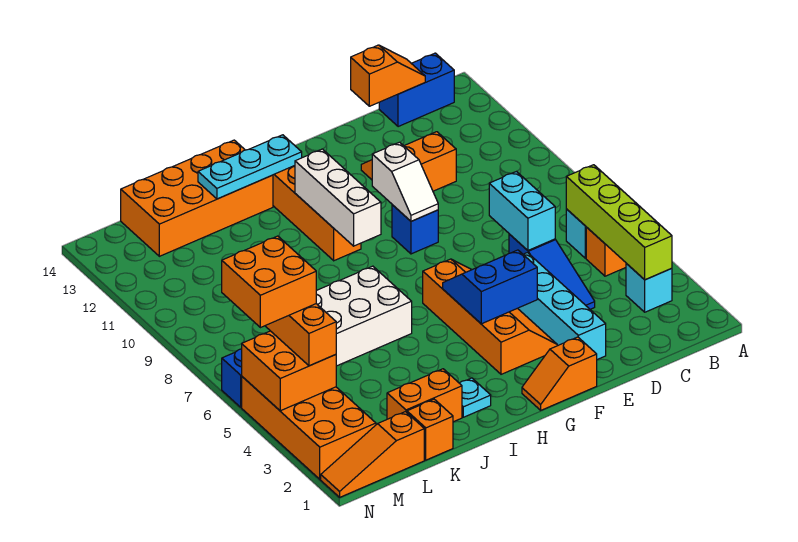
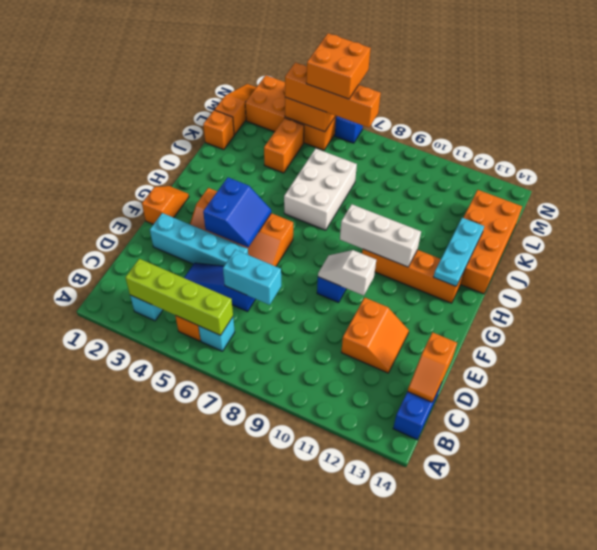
cyan plate I2 level 1 -> none
orange brick J2:K2 level 1 -> orange brick K4:L4 level 1

